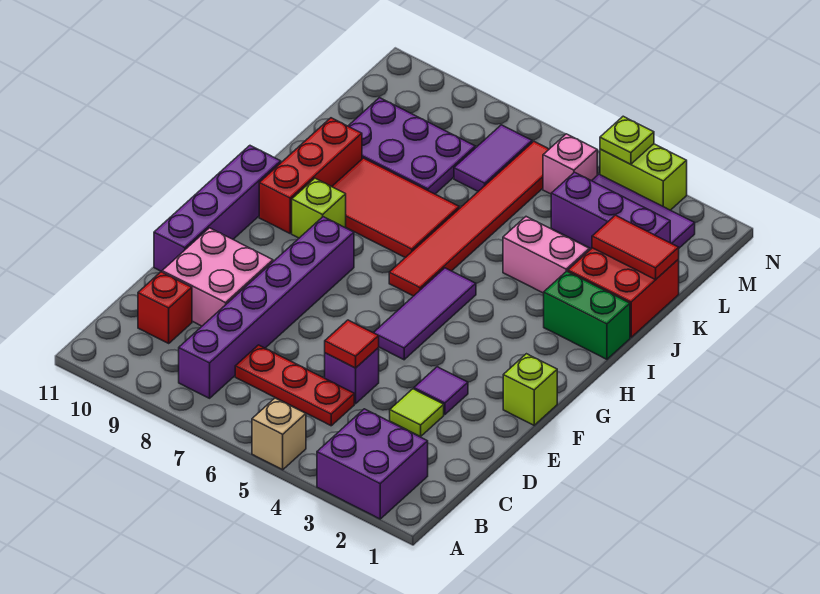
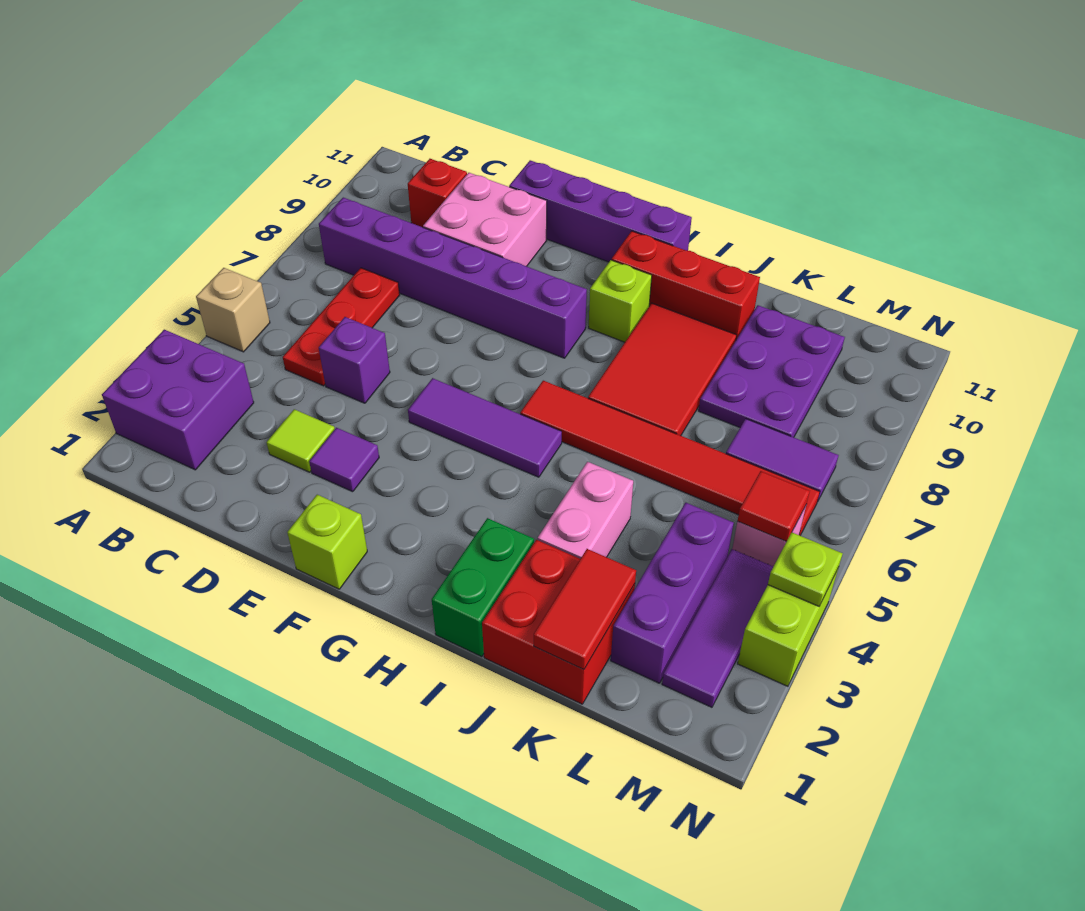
red tile D5 level 2 -> red tile M5 level 2

